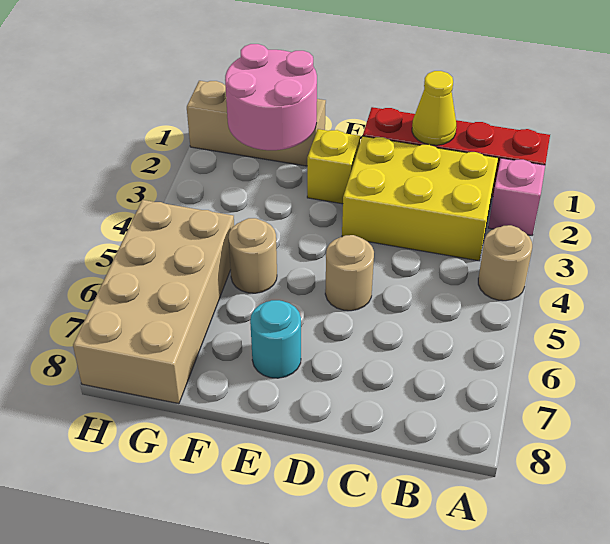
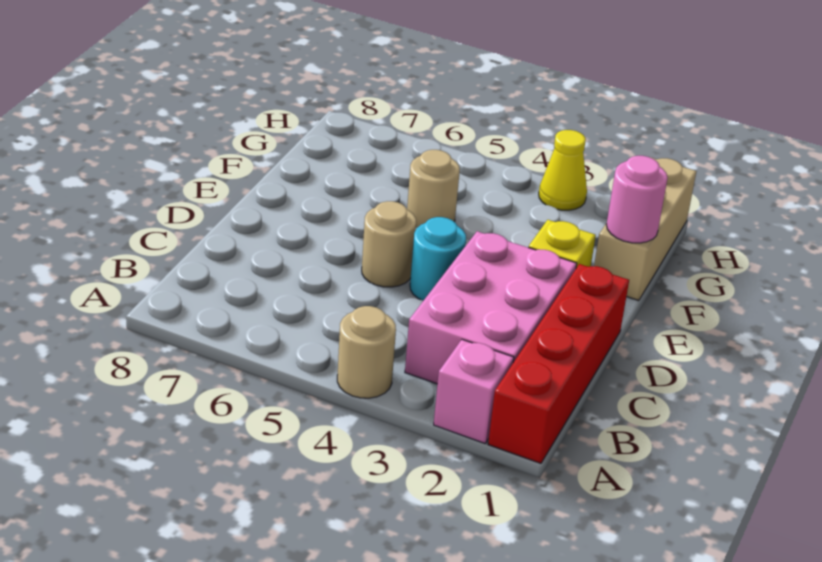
yellow brick B2:D3 level 1 -> pink brick B2:D3 level 1
yellow cone C1 level 2 -> yellow cone H3 level 1
cyan round brick E7 level 1 -> cyan round brick D4 level 1
pink round brick F1:G2 level 2 -> pink round brick F1 level 2
tan brick G5:H8 level 1 -> none

